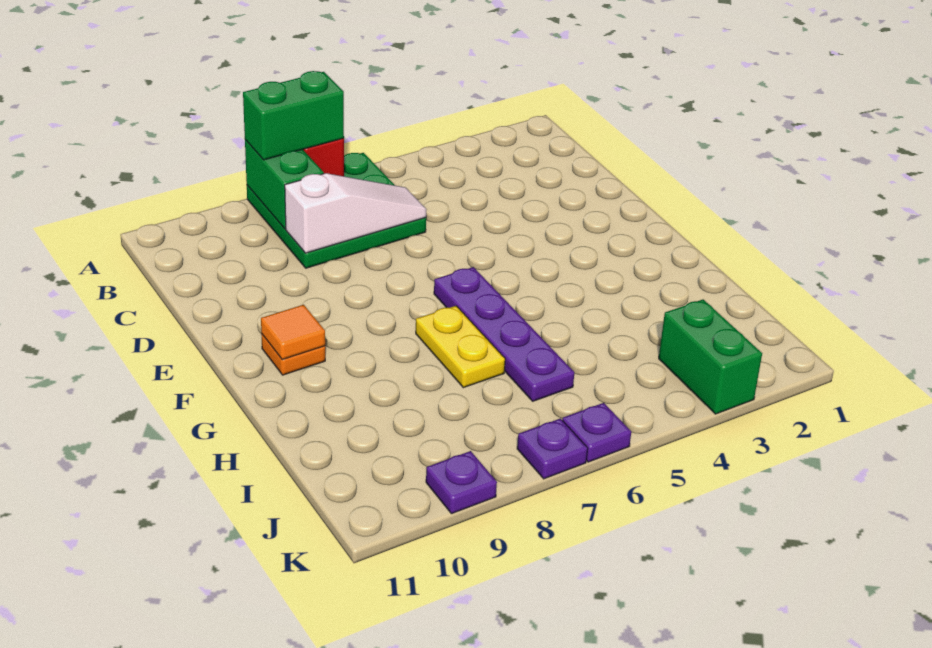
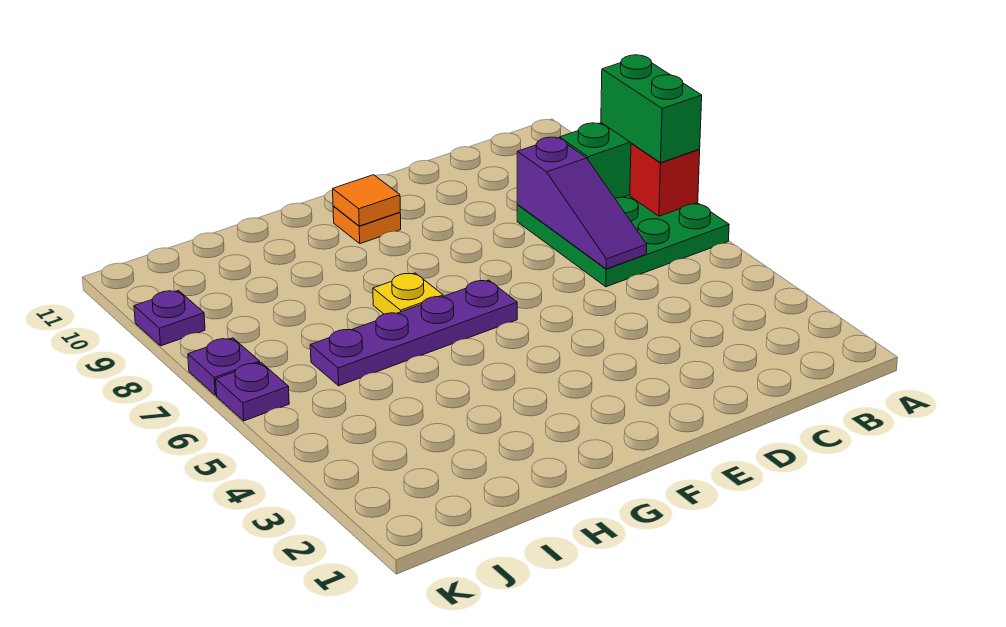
white slope C6:C8 level 2 top 8 -> purple slope C6:C8 level 2 top 8
yellow plate G7:H7 level 1 -> yellow plate G7 level 1
green brick J3:K3 level 1 -> none

